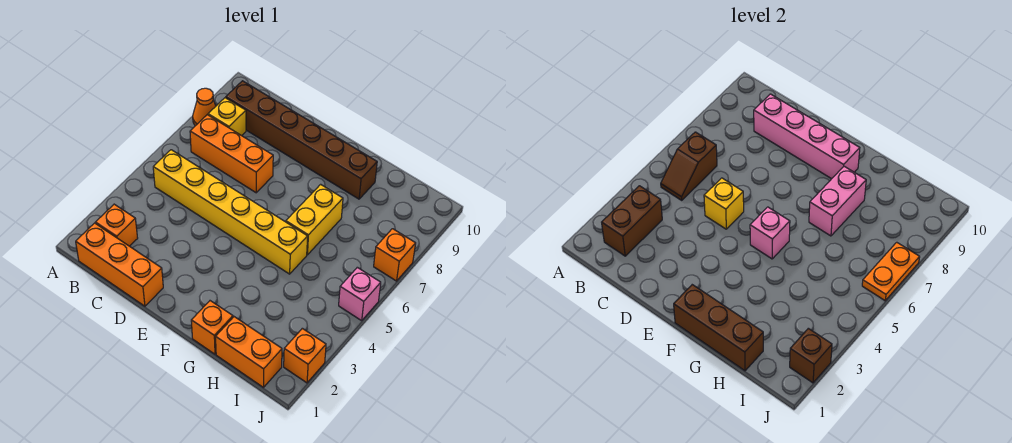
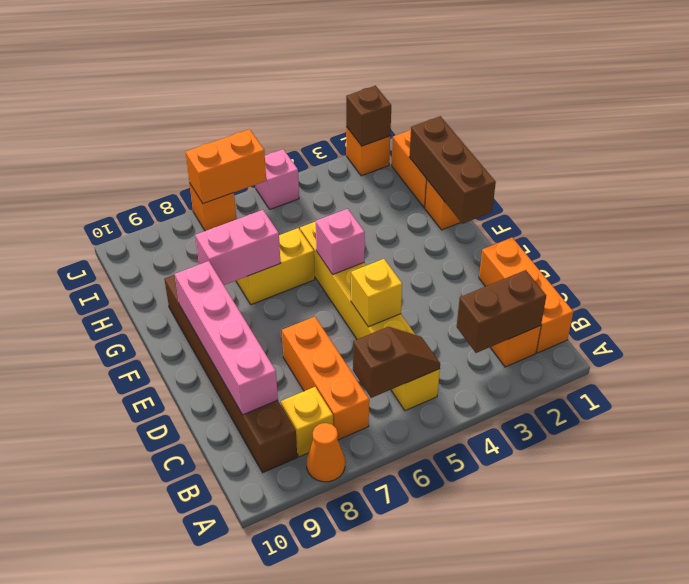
orange plate J6:J7 level 2 -> orange brick J6:J7 level 2

